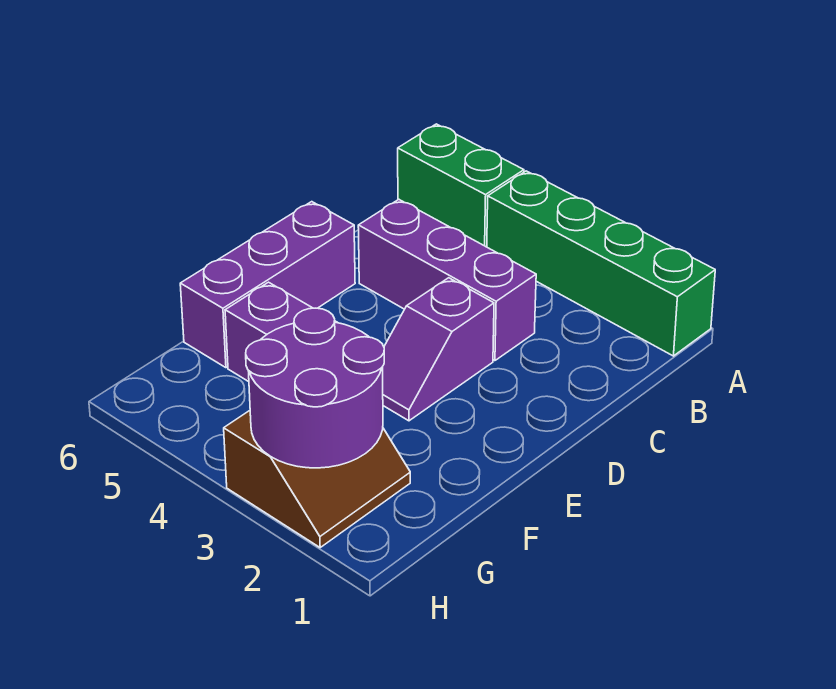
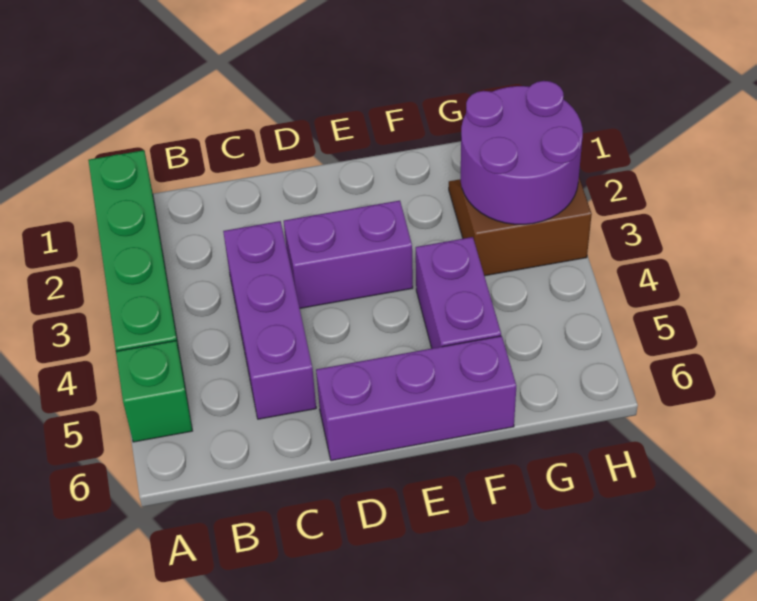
green brick A5:A6 level 1 -> green brick A5 level 1
purple slope D3:E3 level 1 top D -> purple brick D3:E3 level 1

